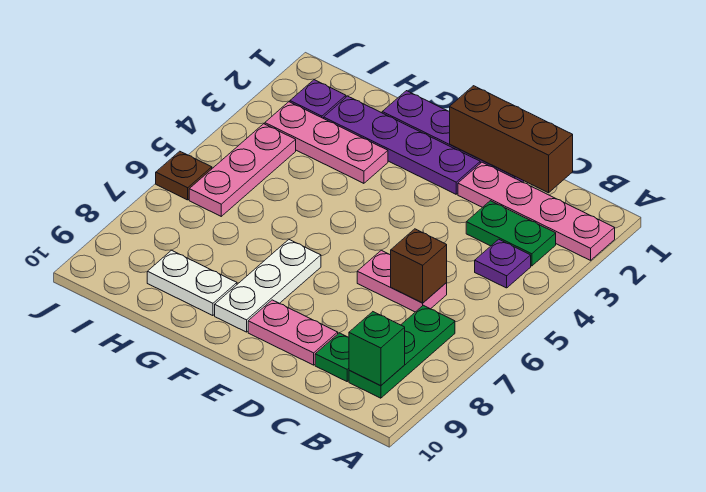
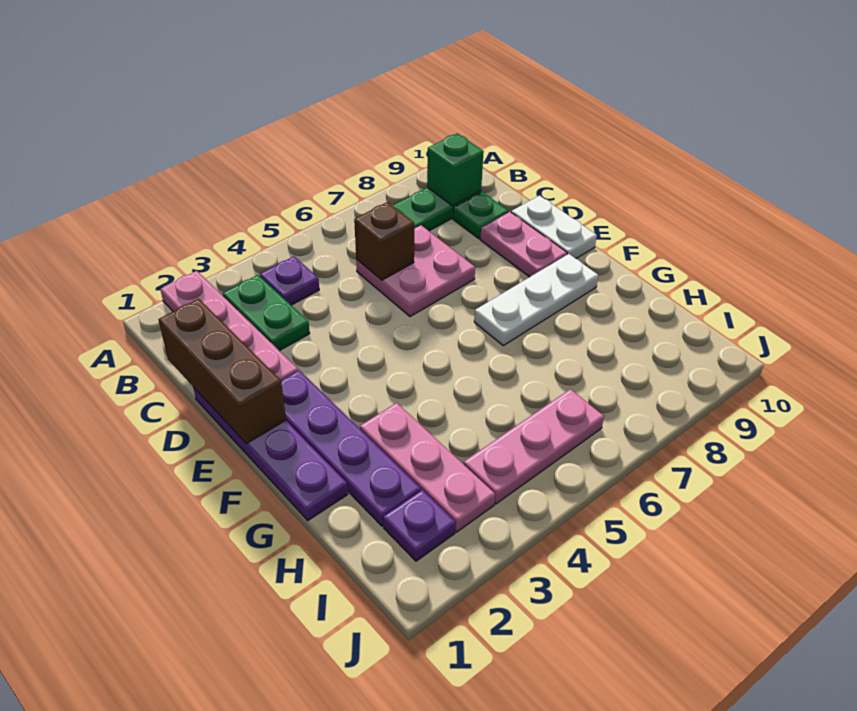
pink plate C6:D6 level 1 -> pink plate C6:D7 level 1
white plate G9:H9 level 1 -> white plate D10:E10 level 1
brown plate J6 level 1 -> none

